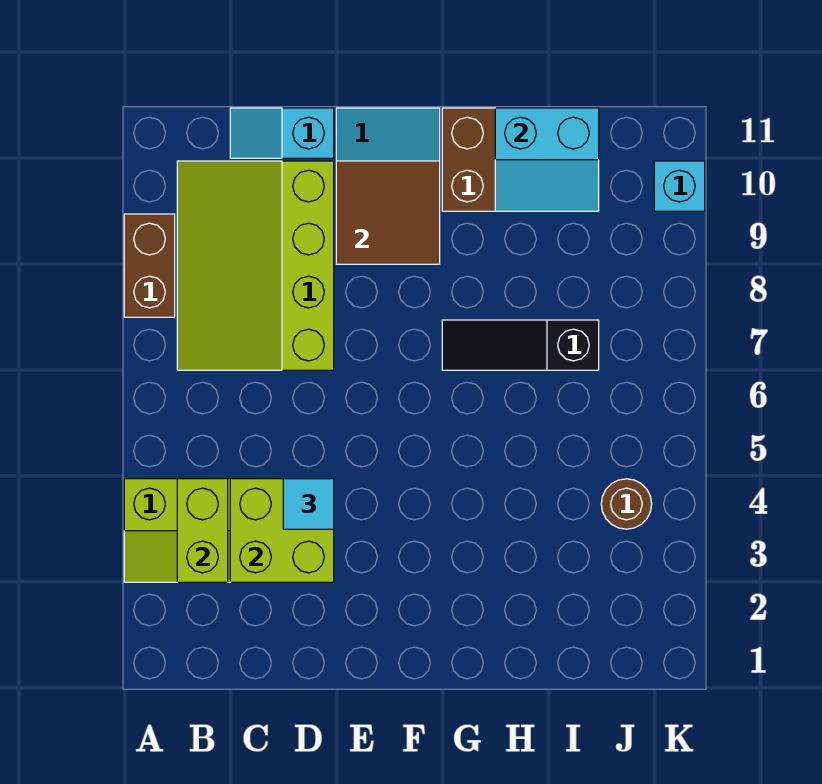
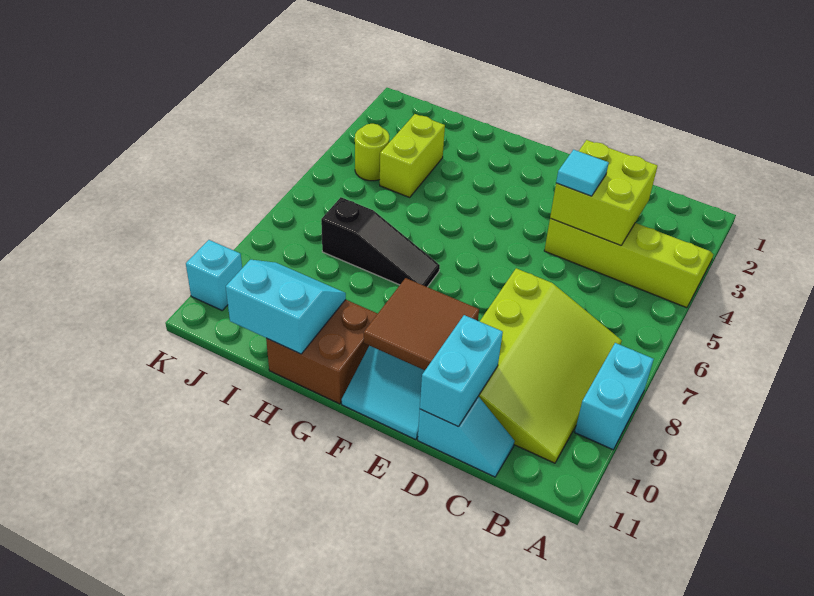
brown brick A8:A9 level 1 -> cyan brick A8:A9 level 1
lime brick B3:B4 level 2 -> lime brick I3:I4 level 1
none -> cyan brick D10:D11 level 2
brown round brick J4 level 1 -> lime round brick J4 level 1

